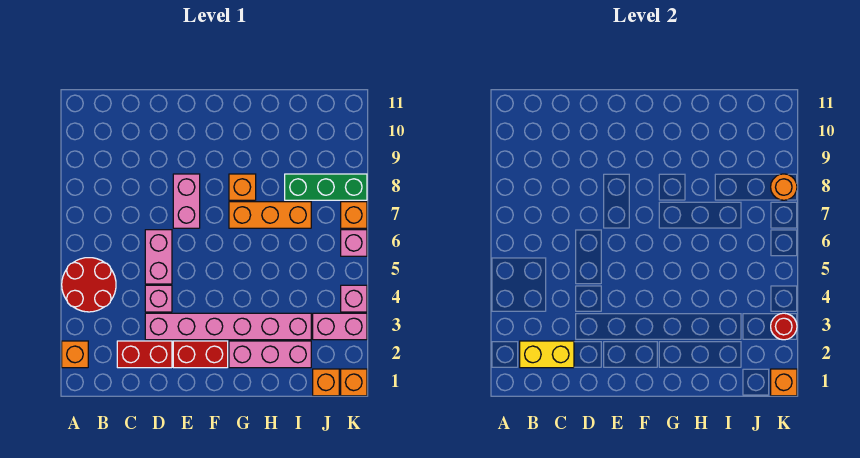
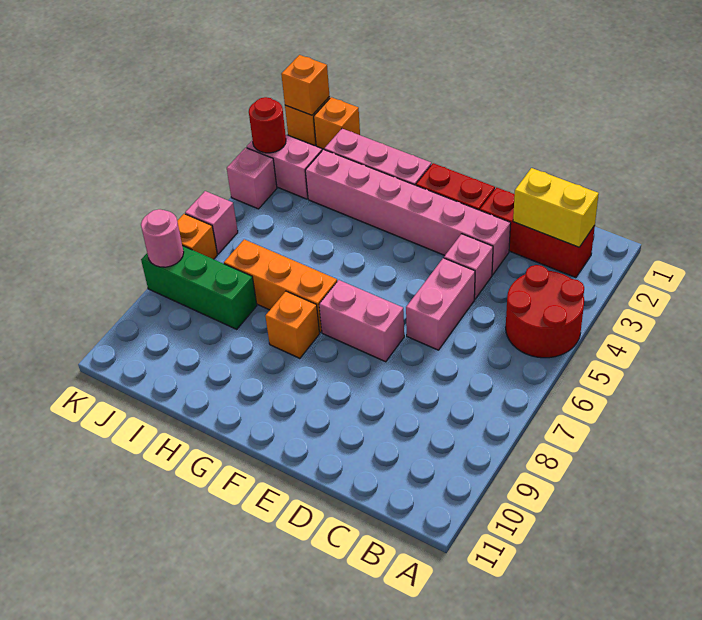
orange brick A2 level 1 -> none
red brick C2:D2 level 1 -> red brick B2:D2 level 1
pink brick E7:E8 level 1 -> pink brick E7:F7 level 1
orange round brick K8 level 2 -> pink round brick K8 level 2

